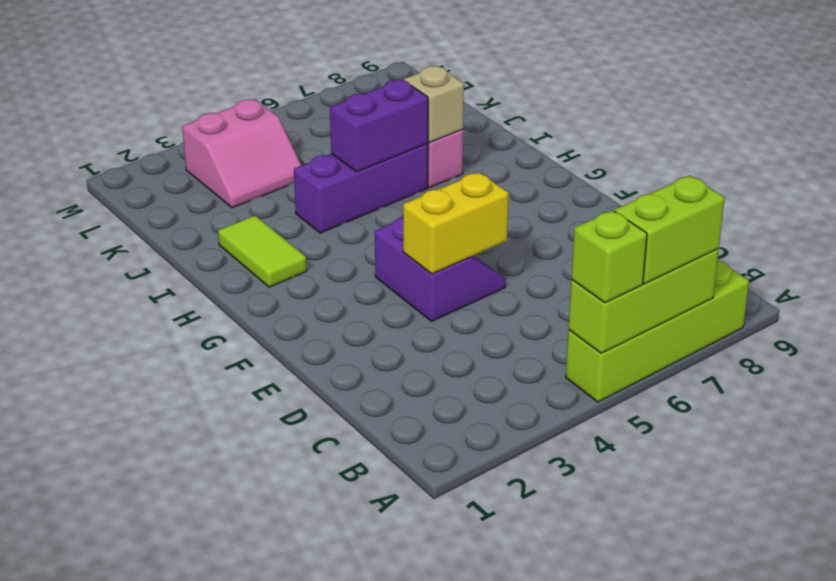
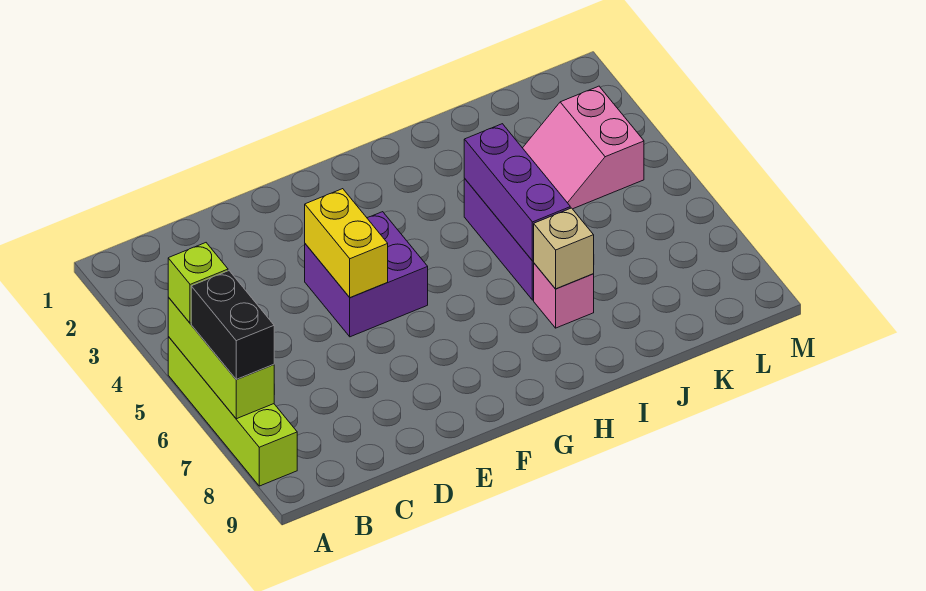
lime brick A6:A7 level 3 -> black brick A6:A7 level 3
purple slope E4:F5 level 1 top 4 -> purple brick E4:F5 level 1
lime tile H2:I2 level 1 -> none
purple brick I5:I6 level 2 -> purple brick I4:I6 level 2

